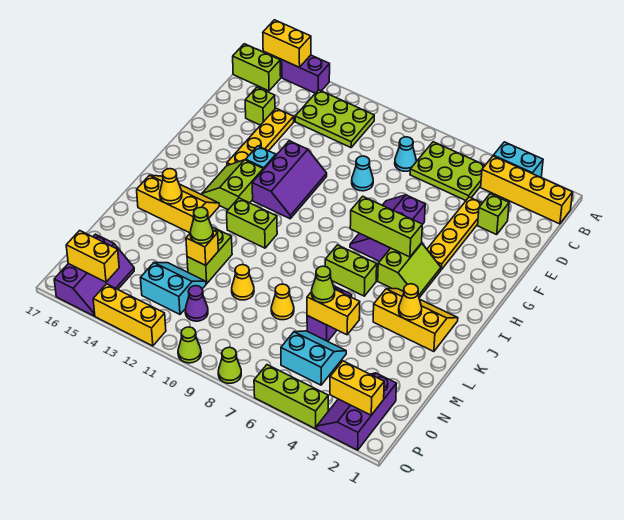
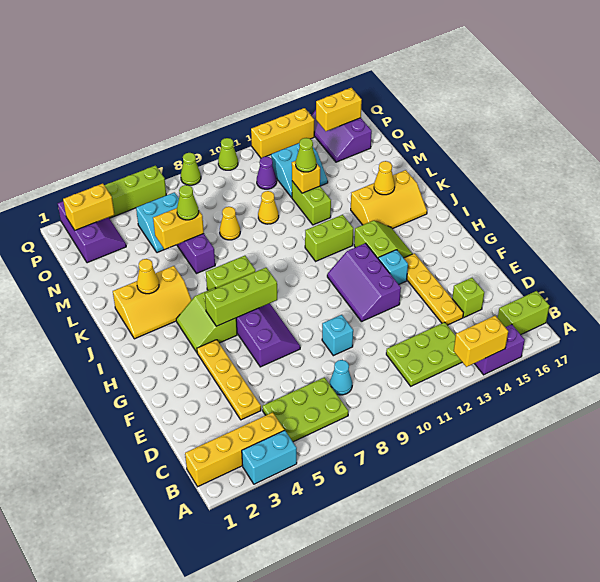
yellow brick A15:A16 level 2 -> yellow brick A13:A14 level 2
lime brick D3 level 1 -> none
cyan cone E9 level 1 -> cyan brick E9 level 1

